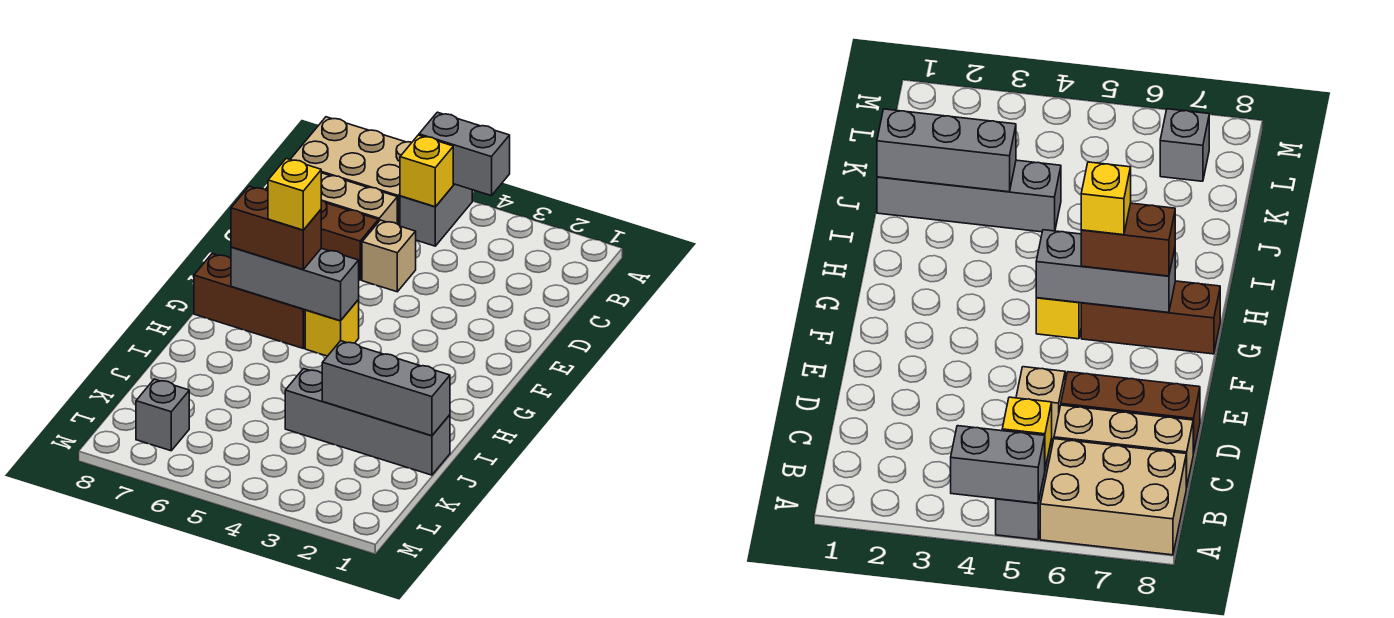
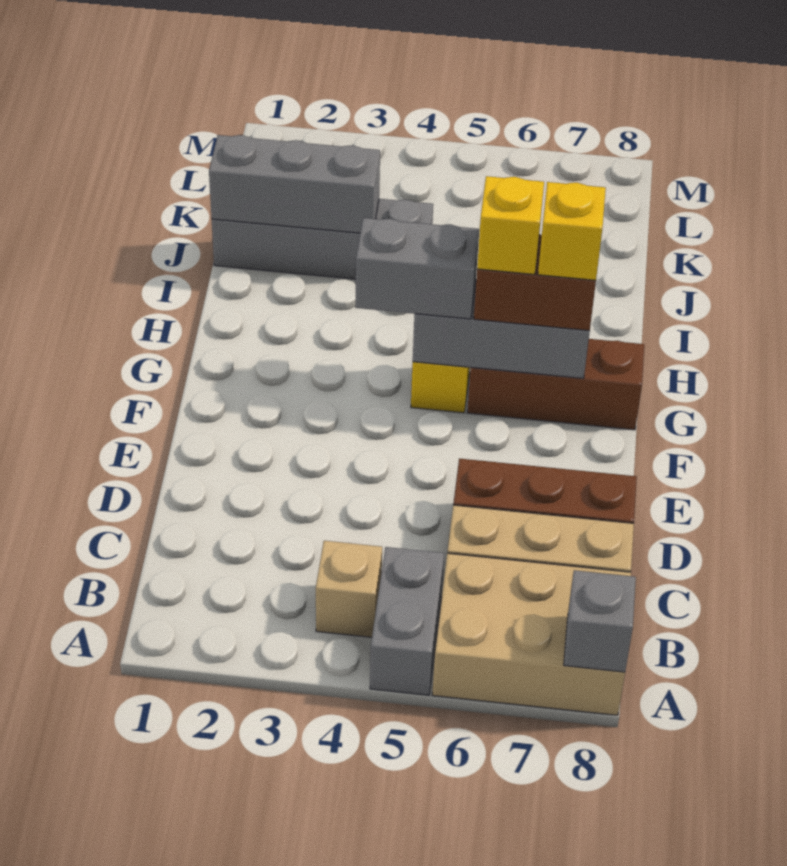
grey brick A4:A5 level 2 -> grey brick G4:G5 level 3
yellow brick B5 level 2 -> yellow brick G7 level 4
tan brick D5 level 1 -> tan brick B4 level 1
grey brick L7 level 1 -> grey brick A8 level 2

